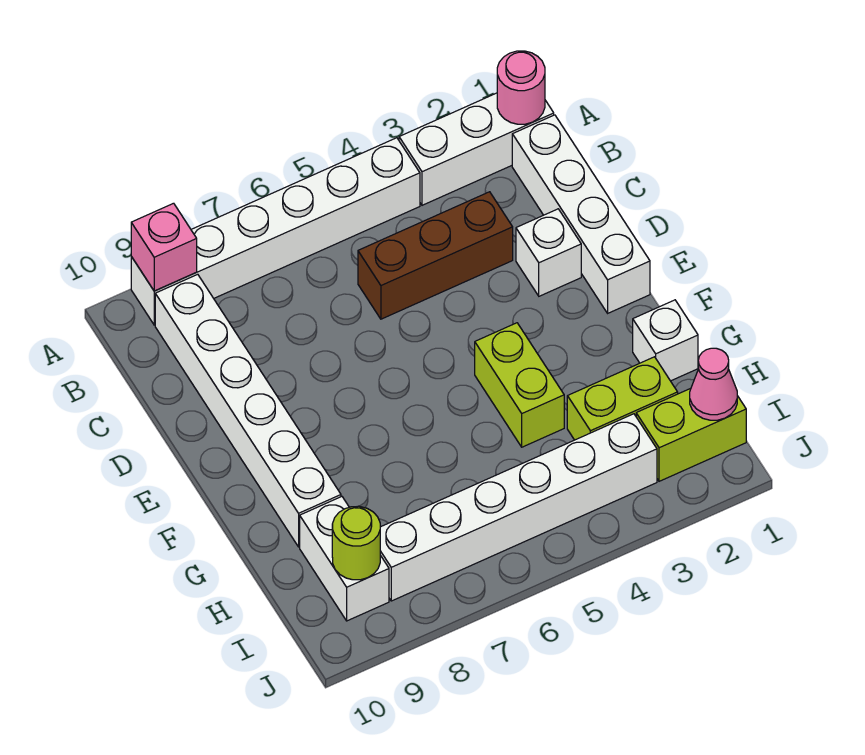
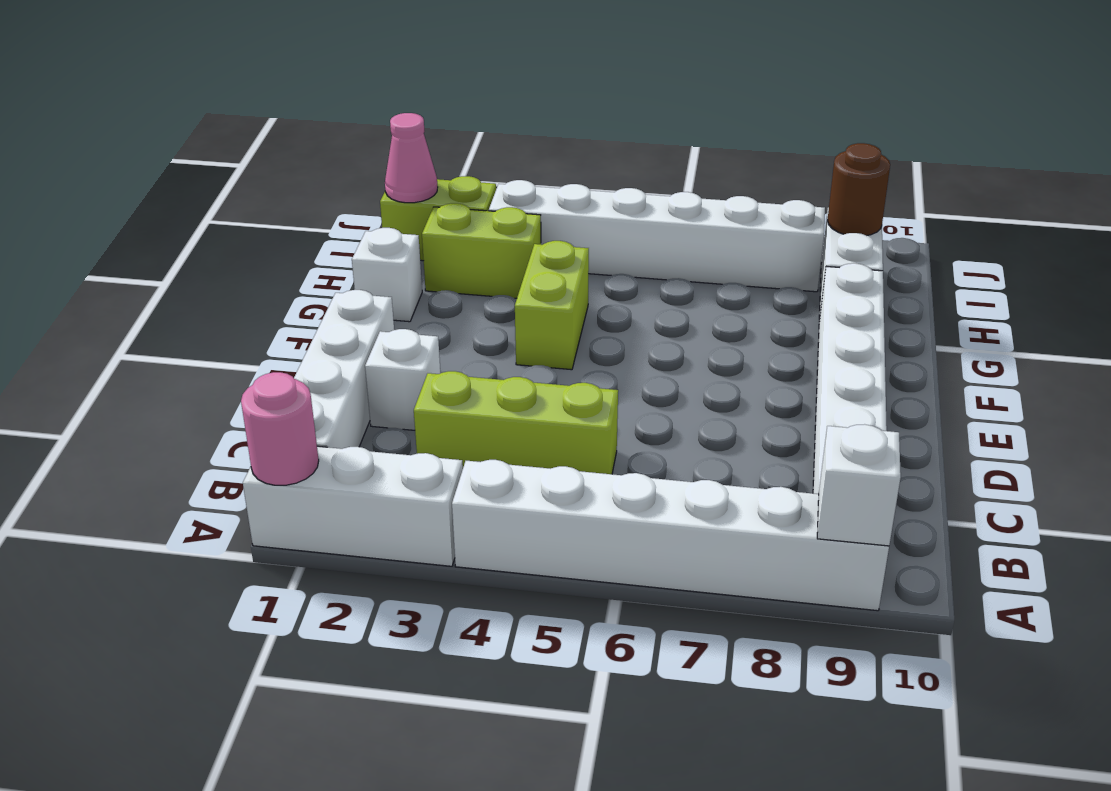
pink brick A9 level 2 -> white brick A9 level 2
brown brick C3:C5 level 1 -> lime brick C3:C5 level 1
lime round brick I9 level 2 -> brown round brick I9 level 2

